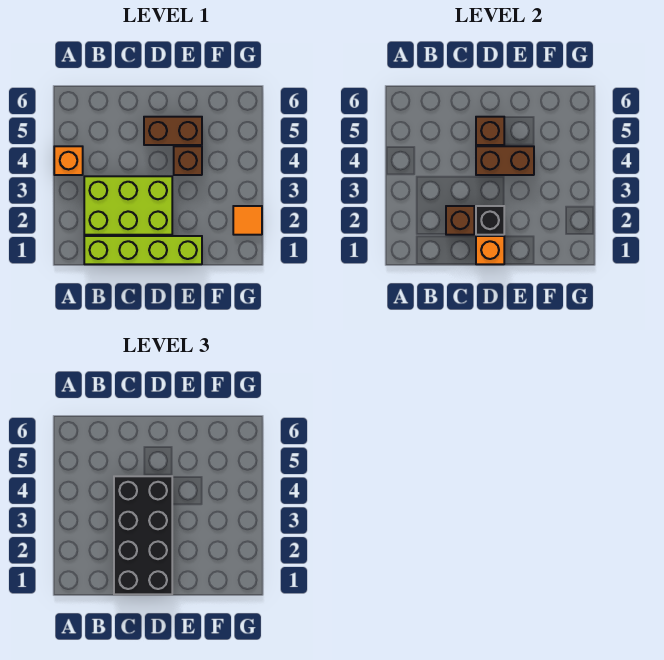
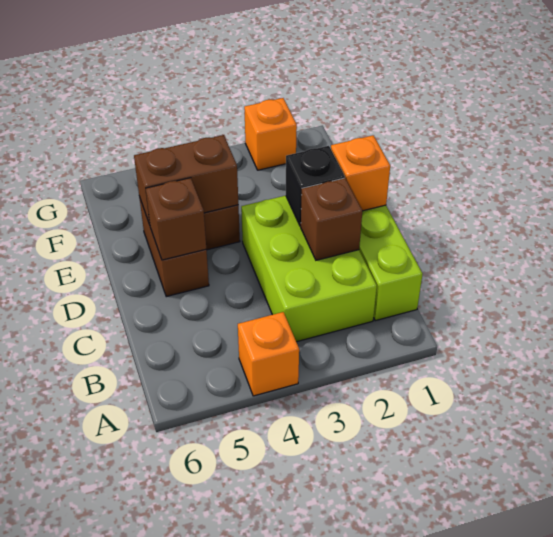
black brick C1:D4 level 3 -> none
brown brick D4:E4 level 2 -> brown brick E4:E5 level 2
orange tile G2 level 1 -> orange brick G2 level 1

